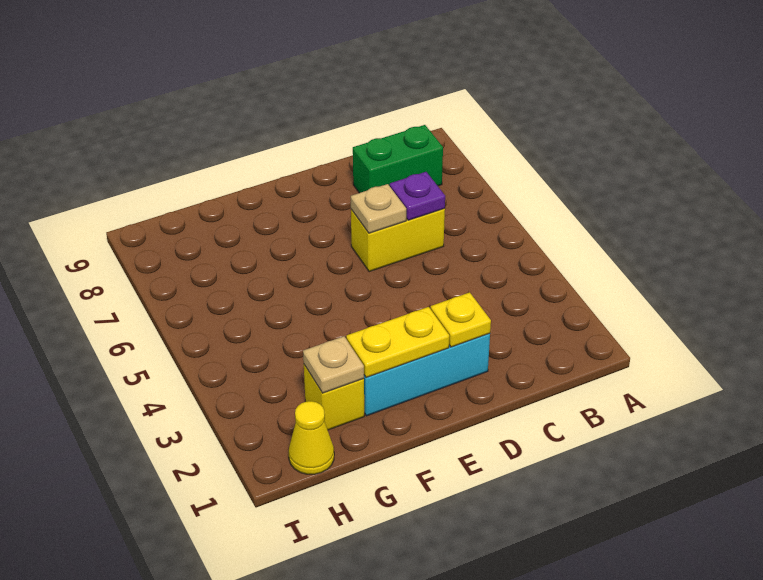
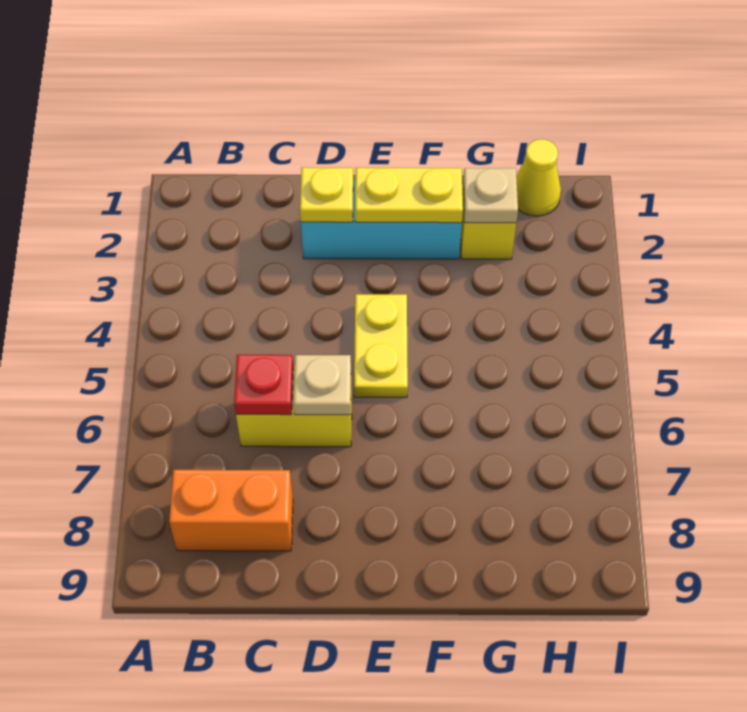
green brick B8:C8 level 1 -> orange brick B8:C8 level 1
purple plate C6 level 2 -> red plate C6 level 2
none -> yellow plate E4:E5 level 1

